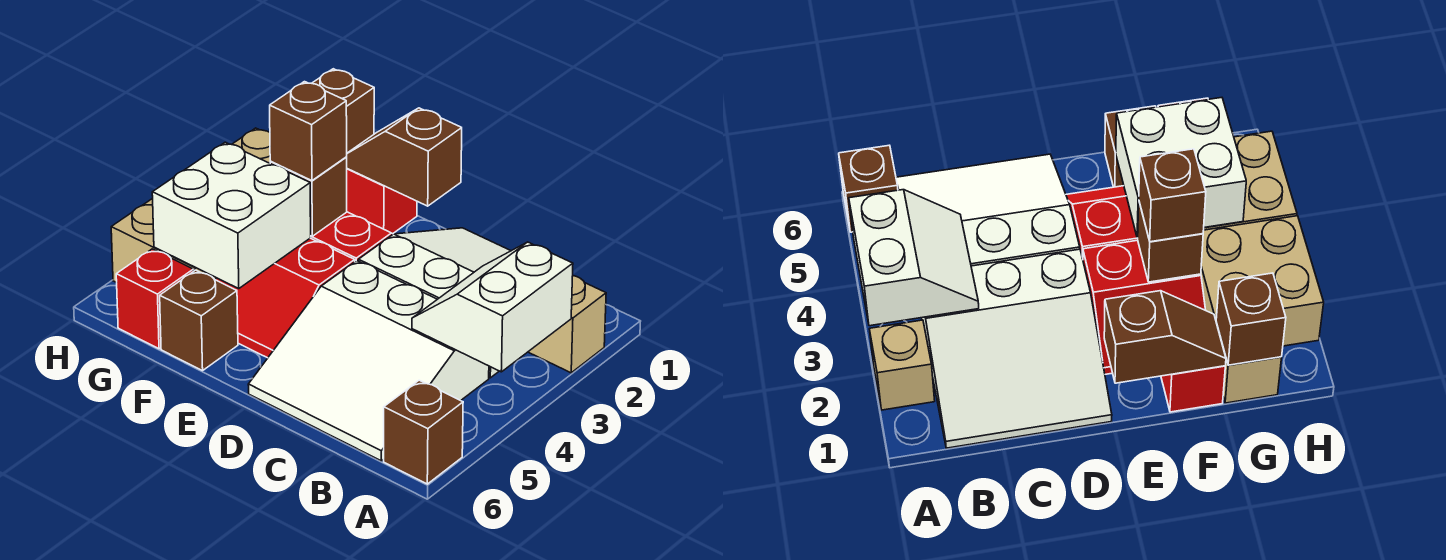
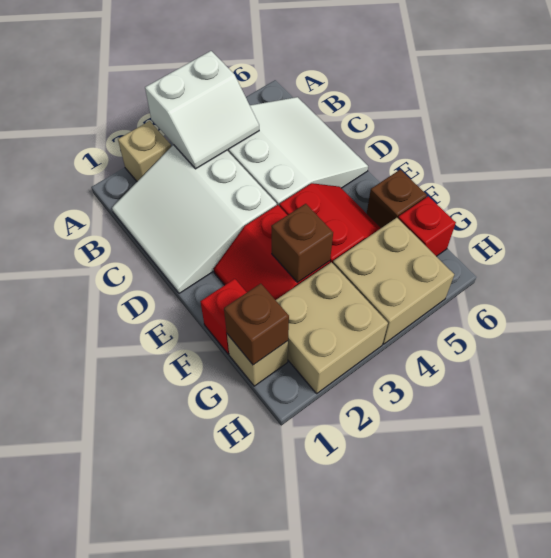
brown brick A6 level 1 -> none
brown slope E1:F1 level 2 top E -> none
brown brick F3 level 3 -> none
white brick F4:G5 level 2 -> none

